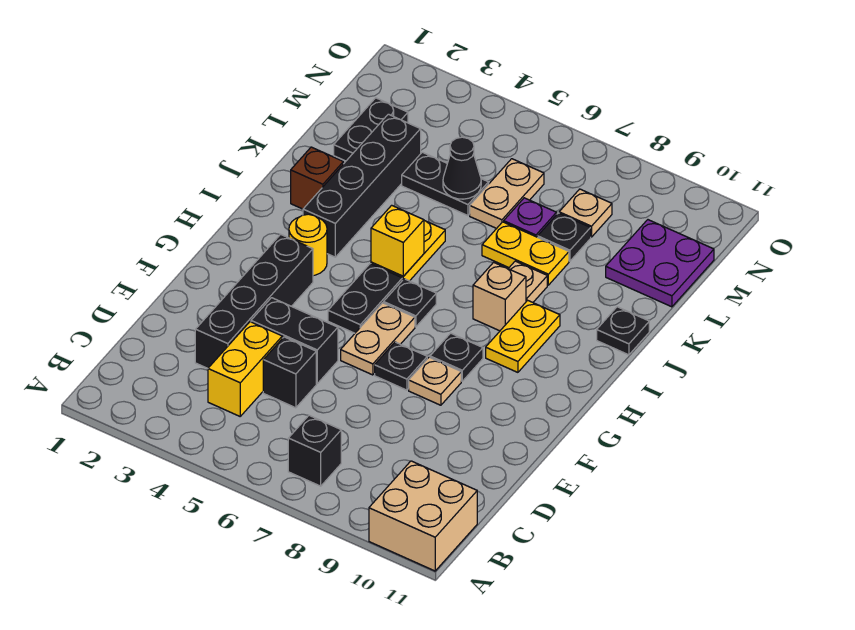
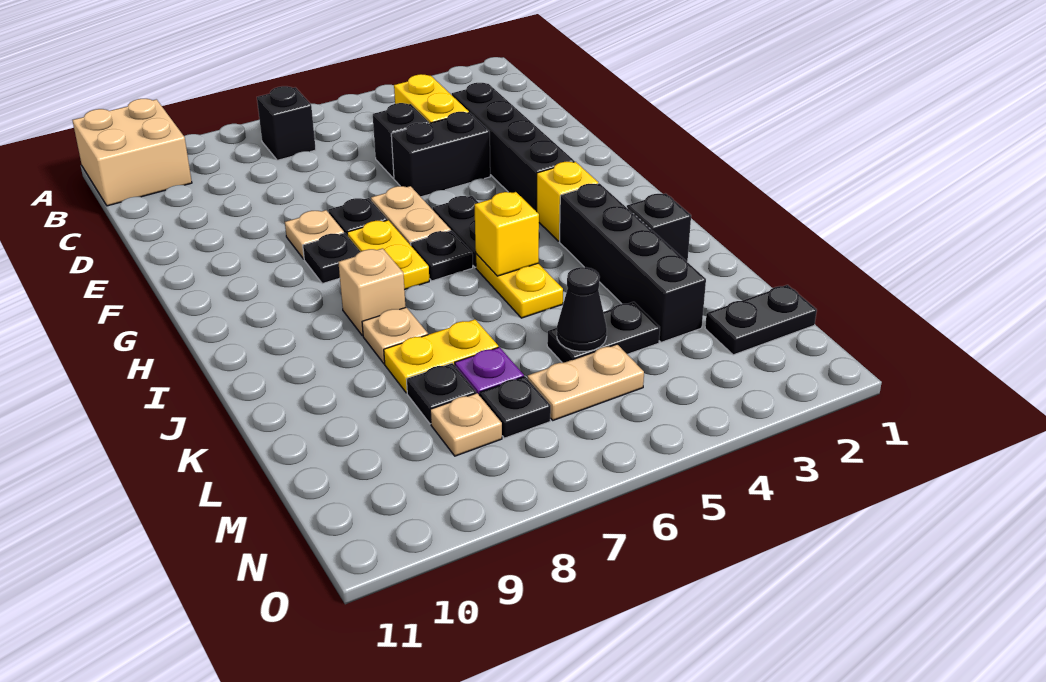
yellow round brick H3 level 1 -> yellow brick H3 level 1
yellow plate H9:I9 level 1 -> yellow plate G7:H7 level 1
brown brick J2 level 1 -> black brick J2 level 1
black plate J11 level 1 -> black plate M7 level 1
black plate L2:M2 level 1 -> black plate M1:M2 level 1
tan plate L6:M6 level 1 -> tan plate M5:M6 level 1
purple plate L10:M11 level 1 -> none

